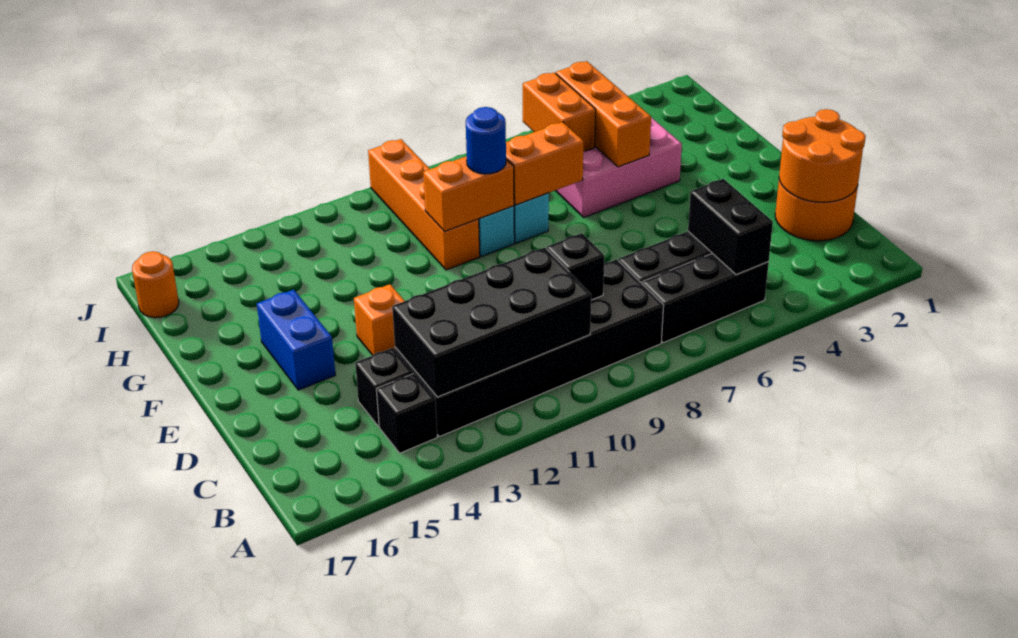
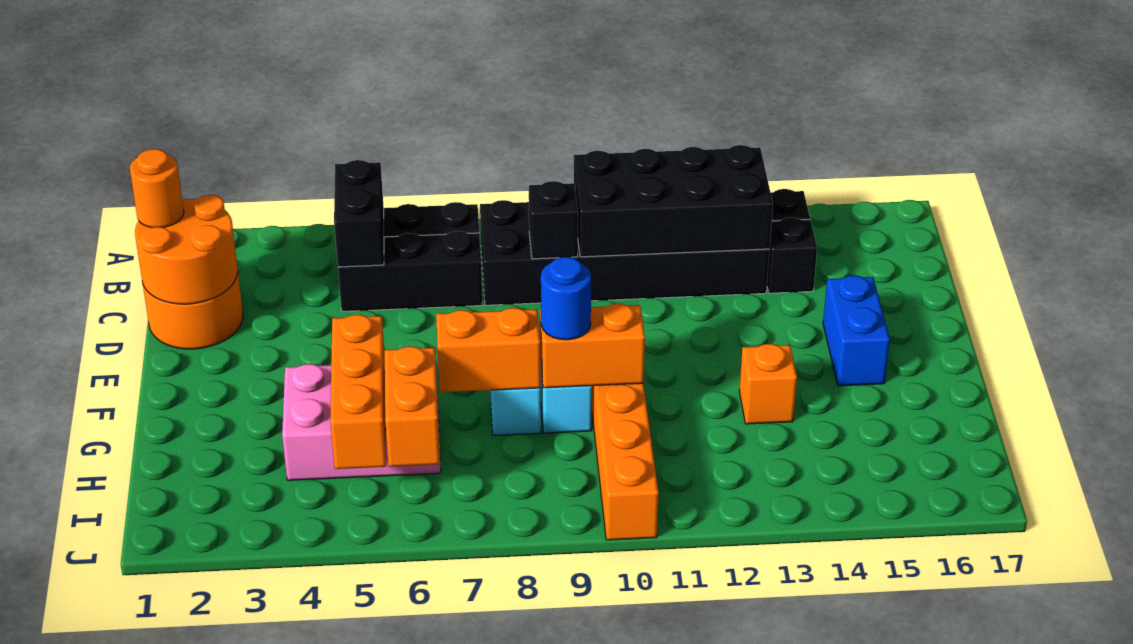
orange brick E13 level 1 -> orange brick G13 level 1
orange round brick I17 level 1 -> orange round brick C1 level 3

